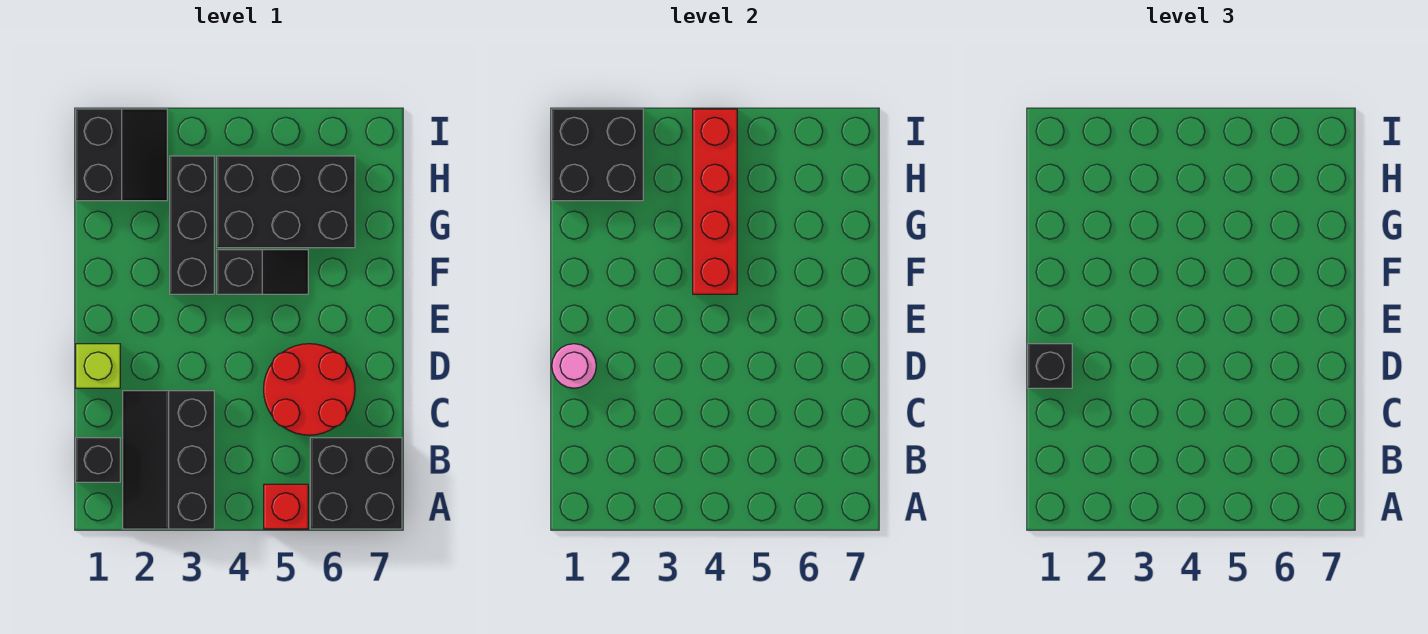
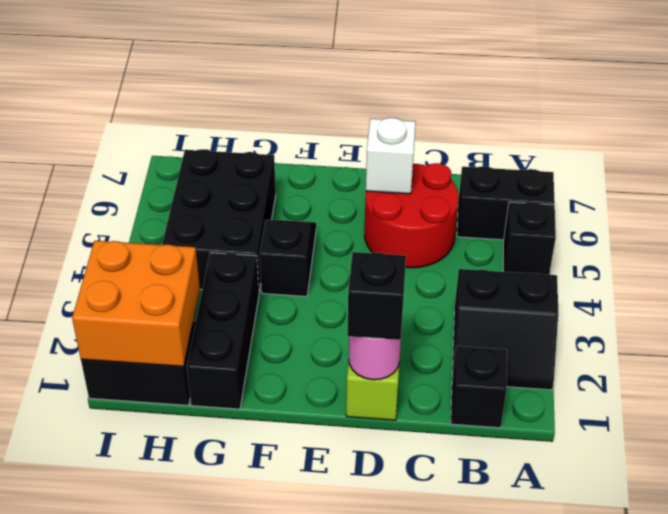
black slope A2:C3 level 1 top 3 -> black slope A2:B3 level 1 top 3
red brick A5 level 1 -> black brick A5 level 1
black brick A6:B7 level 1 -> black brick A6:B6 level 1
none -> white brick D6 level 2
black brick F3:H3 level 1 -> black brick G1:G3 level 1
red brick F4:I4 level 2 -> none
black brick H1:I2 level 2 -> orange brick H1:I2 level 2

